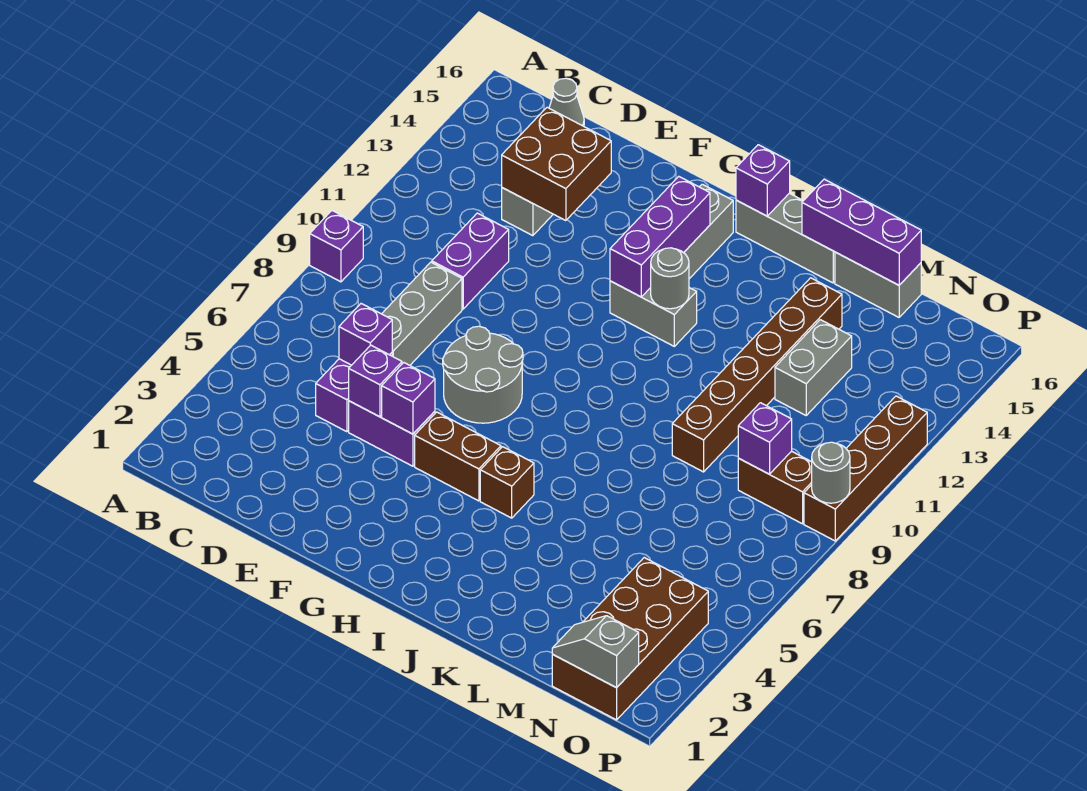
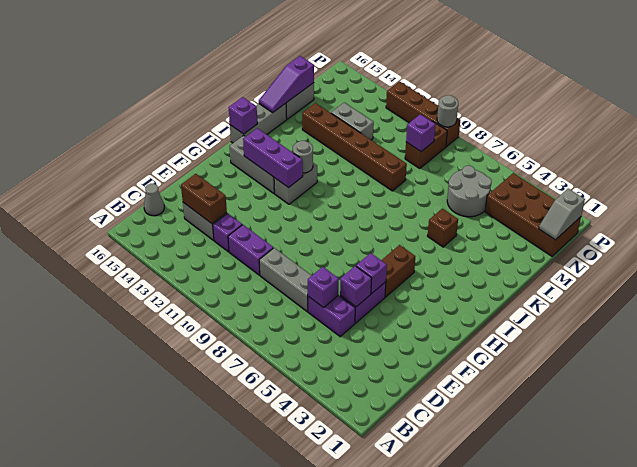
purple brick A9 level 1 -> purple brick D12 level 1
brown brick D13:E14 level 2 -> brown brick D13:D14 level 2
grey round brick F7:G8 level 1 -> grey round brick M5:N6 level 1
brown brick I5 level 1 -> brown brick K5 level 1
purple brick K16:M16 level 2 -> purple slope K16:M16 level 2 top M

